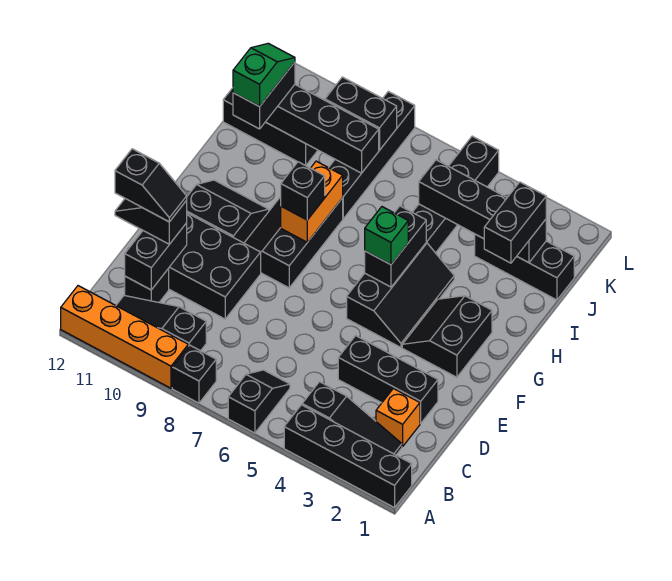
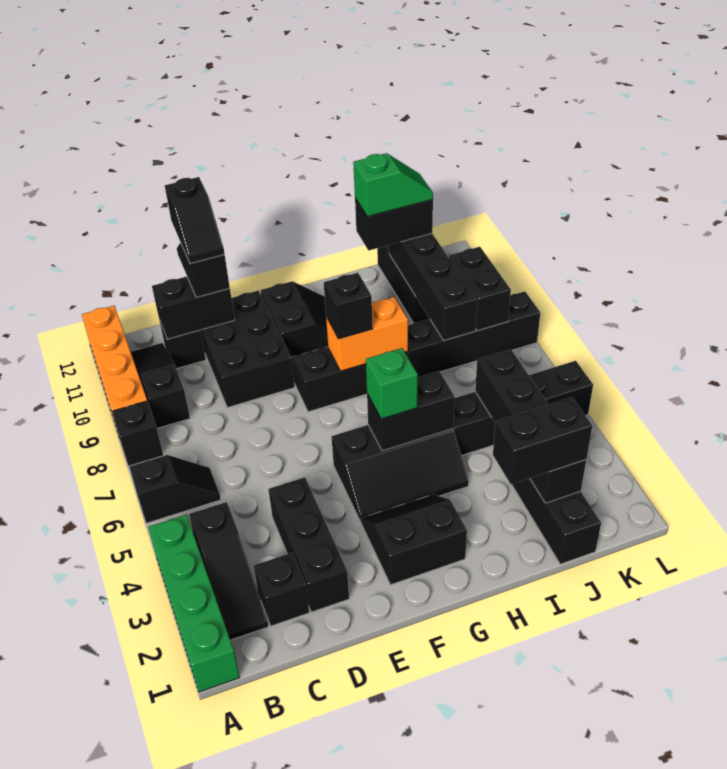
black brick A1:A4 level 1 -> green brick A1:A4 level 1
orange brick C2 level 1 -> black brick C2 level 1

